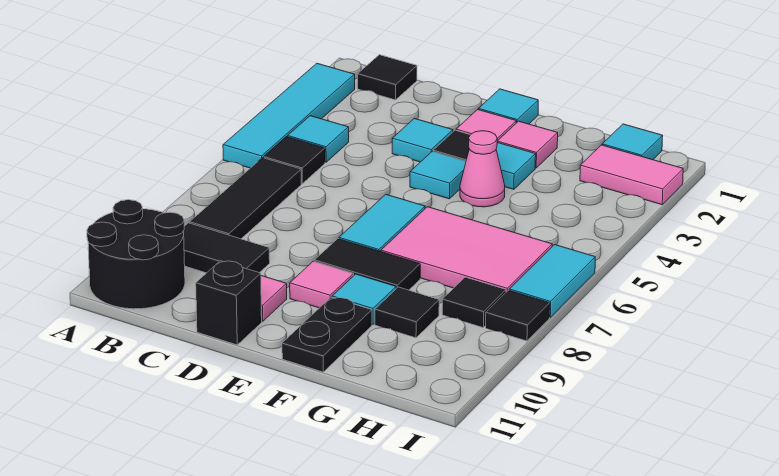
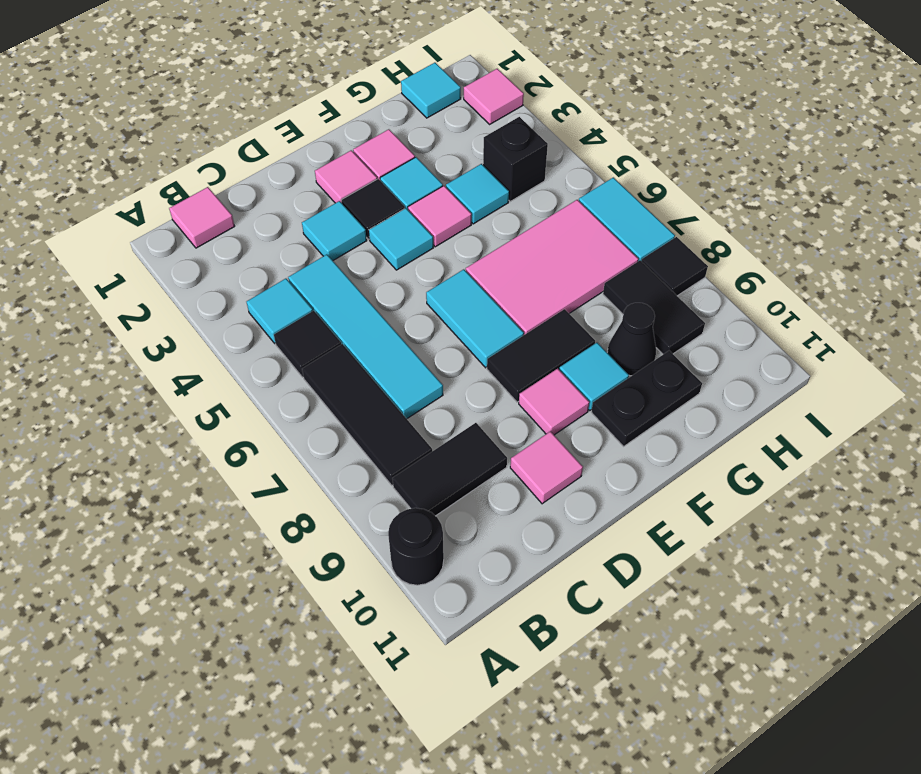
cyan tile A2:A5 level 1 -> cyan tile C4:C7 level 1
black round brick A10:B11 level 1 -> black round brick A10 level 1
black tile B1 level 1 -> pink tile B1 level 1
black brick D11 level 1 -> black brick H4 level 1
cyan tile E1 level 1 -> cyan tile G4 level 1
pink cone F4 level 1 -> pink tile F4 level 1
black plate F10:F11 level 1 -> black plate F10:G10 level 1
black tile G9 level 1 -> black cone G9 level 1
pink tile H2:I2 level 1 -> pink tile I2 level 1
black tile H8 level 1 -> black tile H8:H9 level 1

